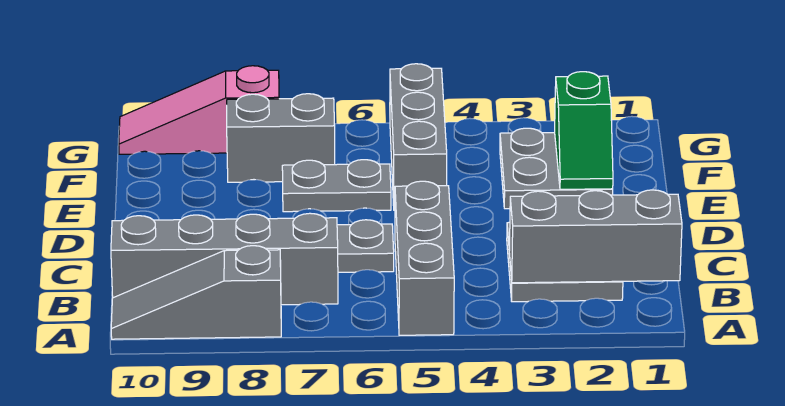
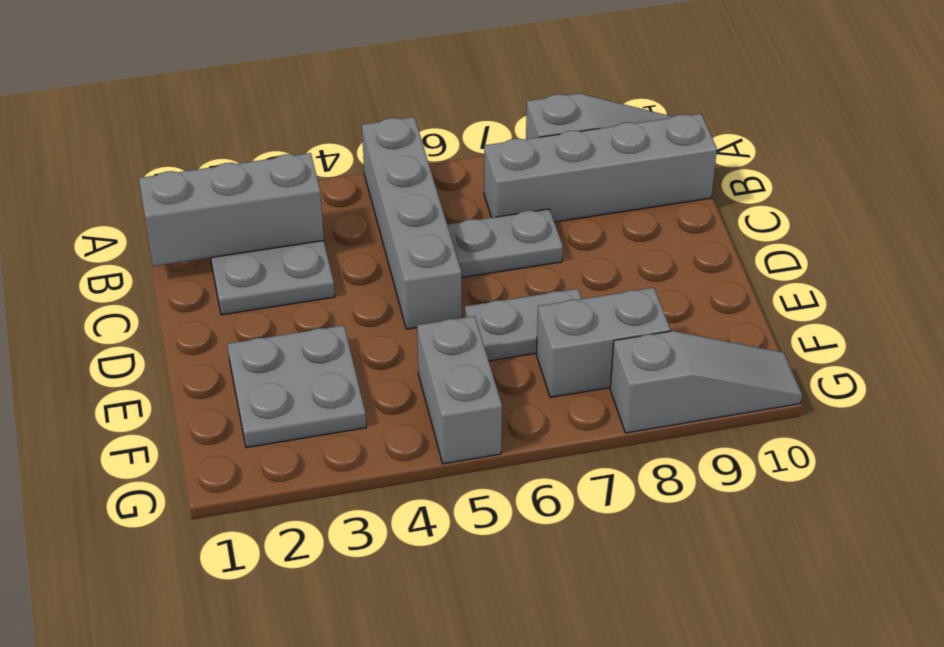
grey brick A5:C5 level 1 -> grey brick A5:D5 level 1
green slope E2:F2 level 2 top F -> none
grey brick E5:G5 level 1 -> grey brick F5:G5 level 1
pink slope G8:G10 level 1 top 8 -> grey slope G8:G10 level 1 top 8

